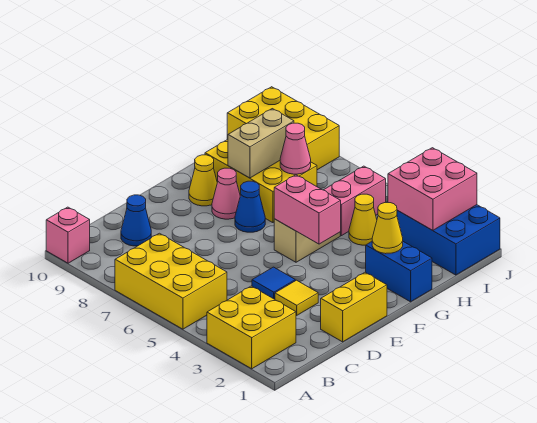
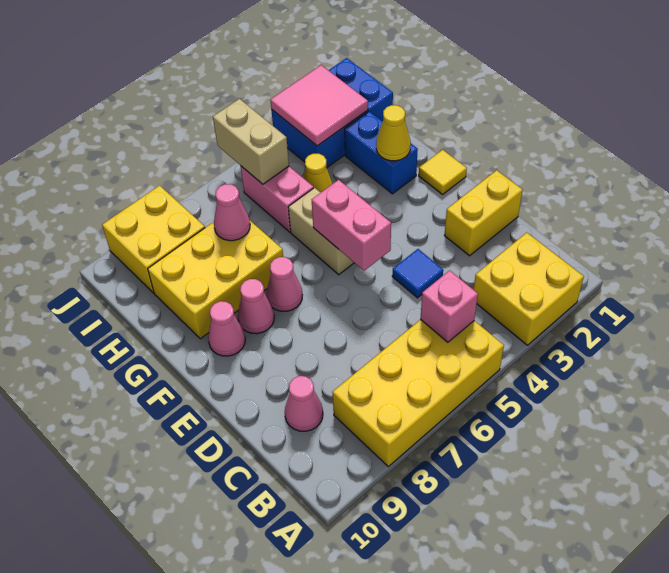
yellow brick A5:B7 level 1 -> yellow brick A5:B8 level 1
pink brick A10 level 1 -> pink brick B5 level 2
blue cone C9 level 1 -> pink cone C9 level 1
yellow brick D1:E1 level 1 -> yellow brick D1:D2 level 1
yellow tile D3 level 1 -> yellow tile F1 level 1
pink brick F4:F5 level 2 -> pink brick E5:F5 level 2
blue cone F7 level 1 -> pink cone F7 level 1
yellow cone F9 level 1 -> pink cone F9 level 1
blue brick G1:G2 level 1 -> blue brick G2:H2 level 1
tan brick G8:H8 level 2 -> tan brick I5:J5 level 2
pink brick I2:J3 level 2 -> pink tile I2:J3 level 2
yellow brick I8:J10 level 1 -> yellow brick I8:J9 level 1

